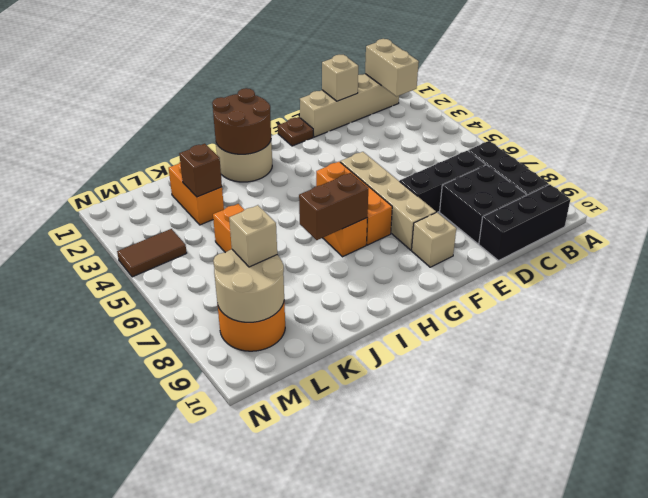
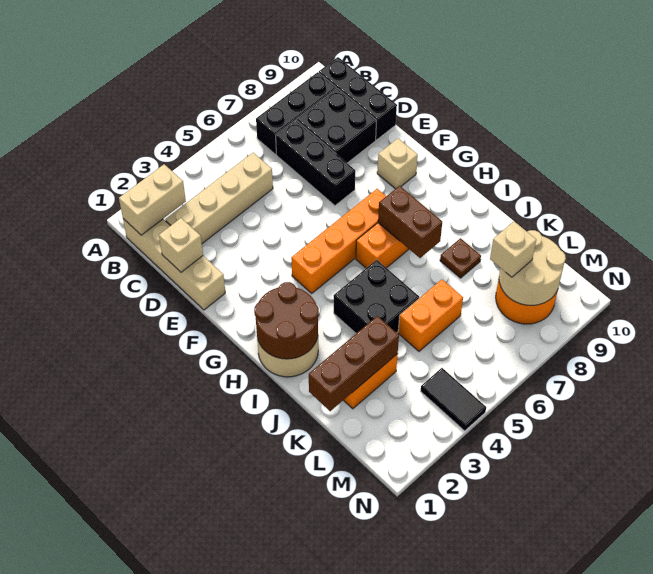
brown plate F1 level 1 -> brown plate J8 level 1
tan brick F5:F8 level 1 -> tan brick C2:C5 level 1
orange brick G5:G7 level 1 -> orange brick G4:G7 level 1
none -> black brick I4:J5 level 1
brown brick K3 level 2 -> brown brick K1:K3 level 2
brown tile M4:N4 level 1 -> black tile M4:N4 level 1

